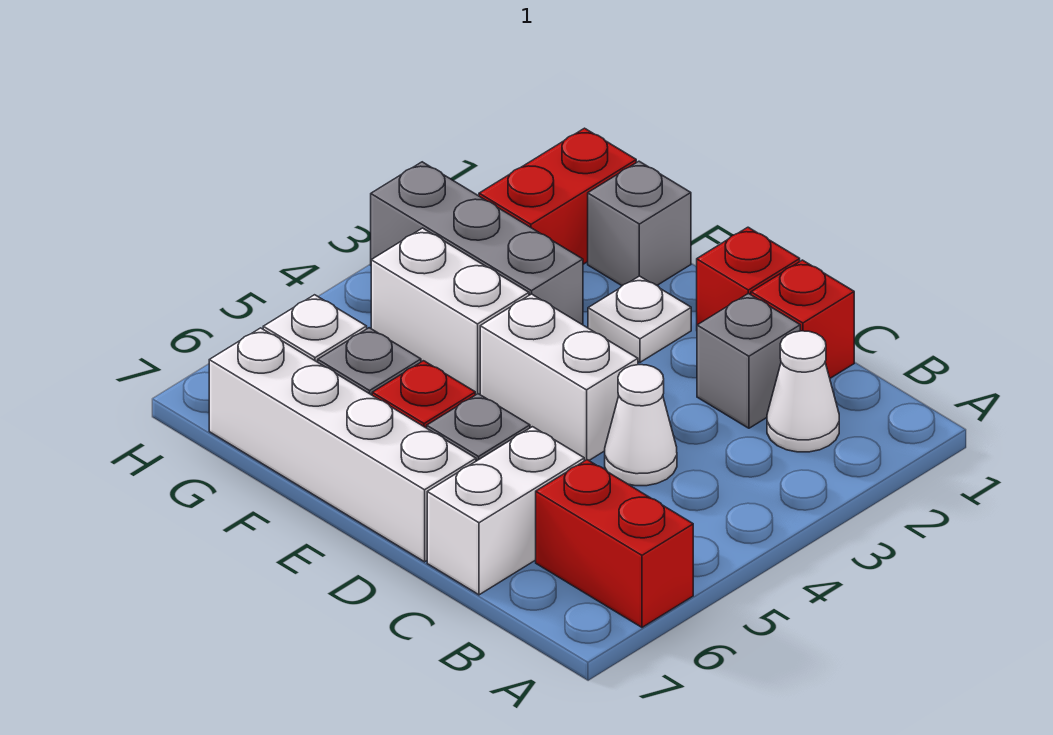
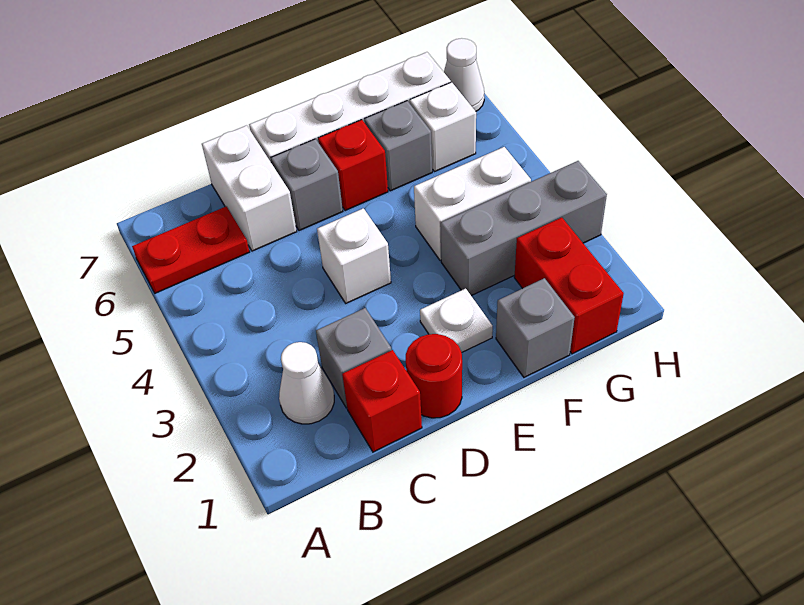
red brick A6:B6 level 1 -> red plate A6:B6 level 1
white cone C4 level 1 -> white cone H7 level 1
red brick D1 level 1 -> red round brick D1 level 1
white brick D4:E4 level 1 -> white brick D4 level 1

